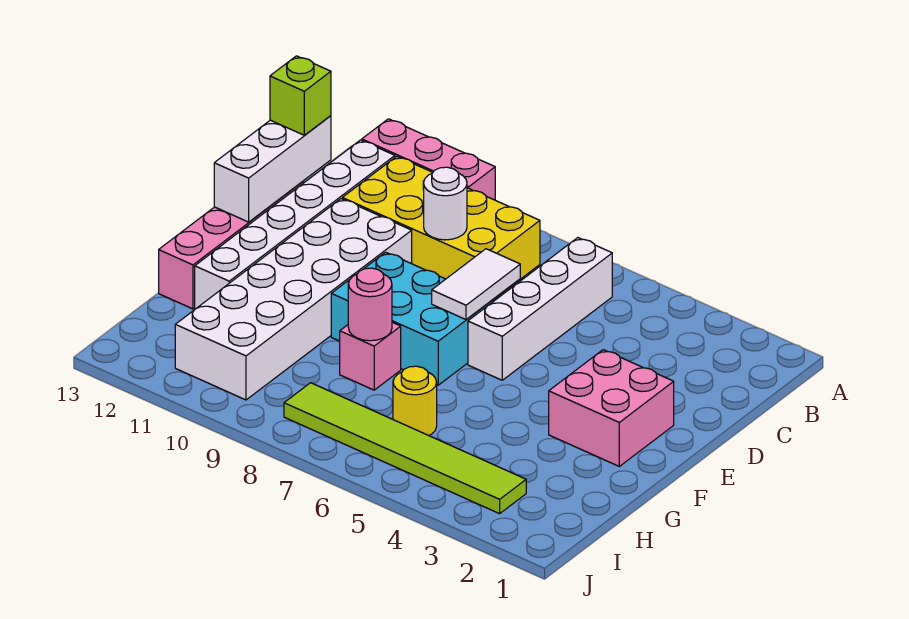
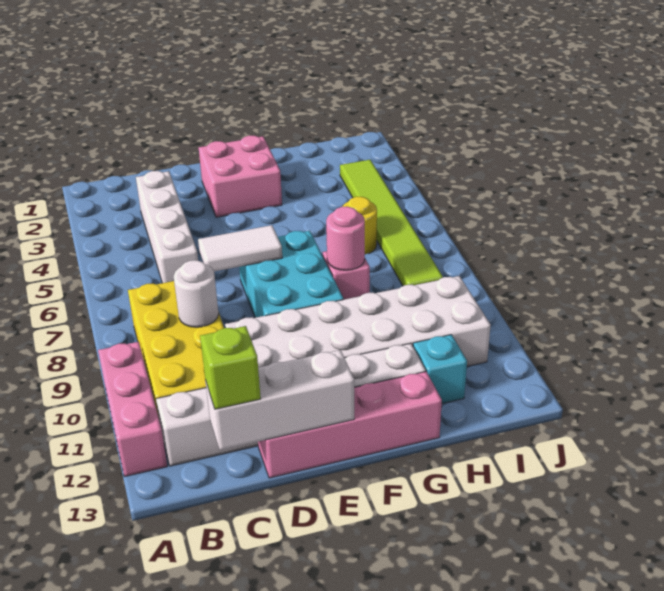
white brick B6:E6 level 1 -> white brick C3:C6 level 1
none -> cyan brick H12 level 1

